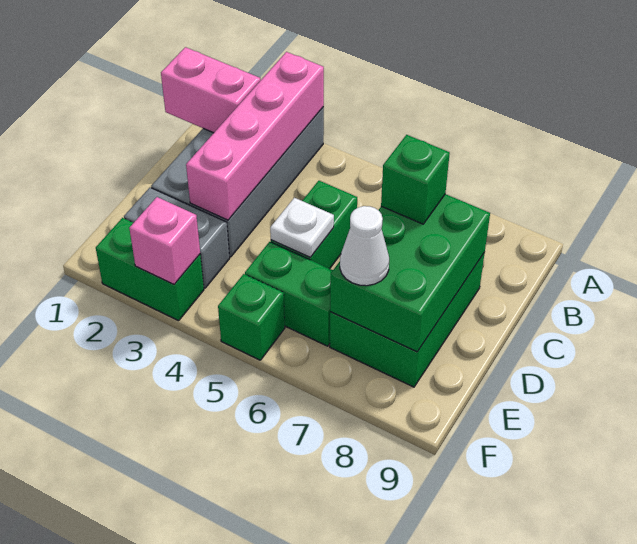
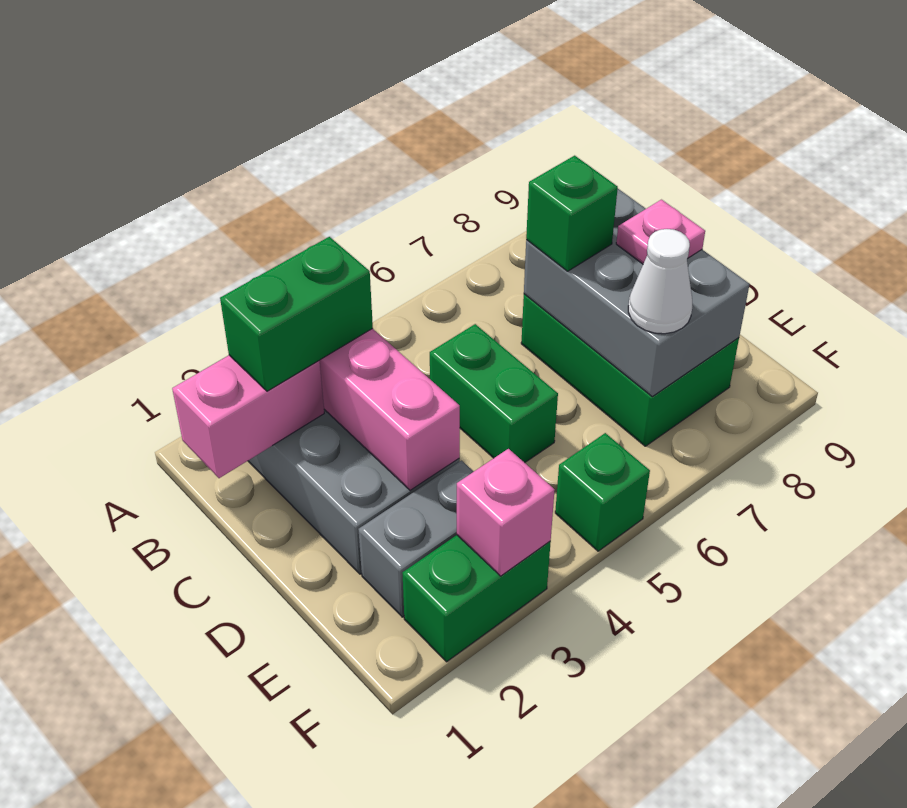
green brick C7:E8 level 2 -> grey brick C7:E8 level 2
white plate D5 level 2 -> none
none -> pink plate D8 level 3
green brick E5:E6 level 1 -> green brick B2:B3 level 3

